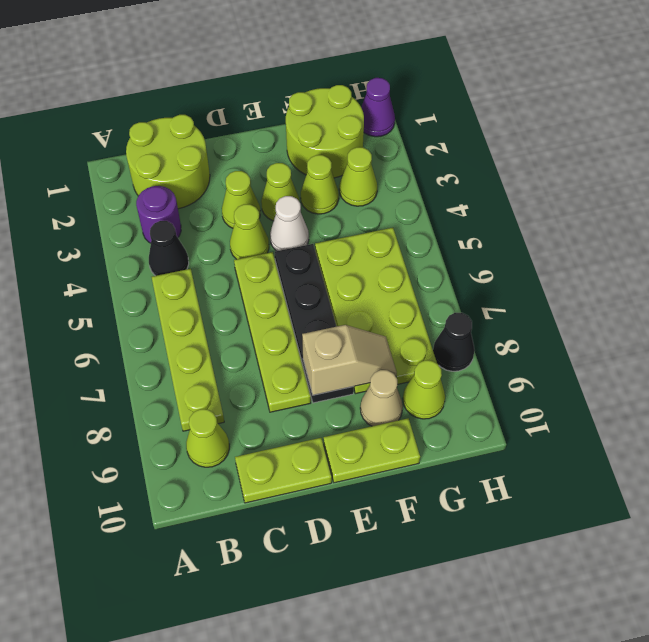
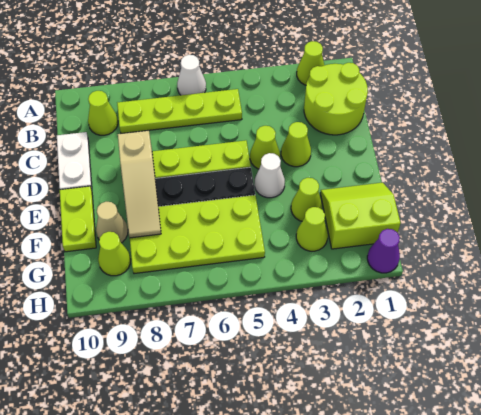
none -> white cone A6 level 1
purple round brick B3 level 1 -> none
black cone B4 level 1 -> none
lime plate C10:D10 level 1 -> white plate C10:D10 level 1
lime cone E3 level 1 -> lime cone A2 level 1
tan slope E8:F8 level 2 top E -> tan slope D8:F8 level 2 top D
lime round brick F1:G2 level 1 -> lime slope F1:G2 level 1 top G
black cone H8 level 1 -> none

